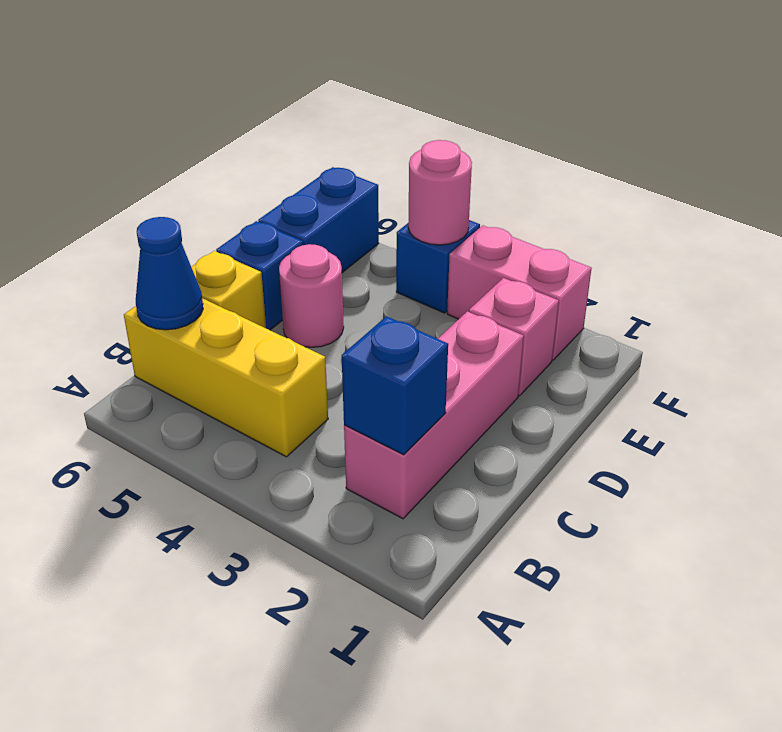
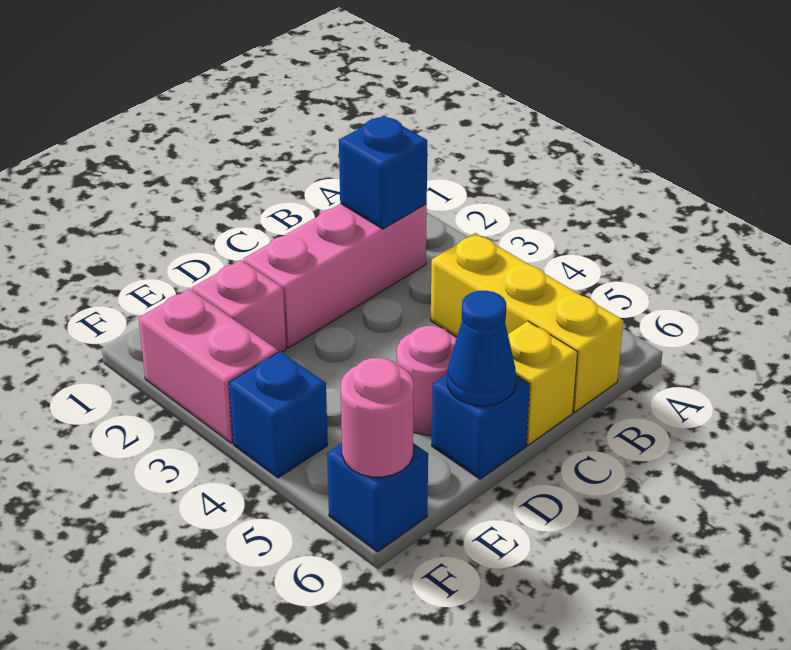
blue cone B6 level 2 -> blue cone D6 level 2
blue brick E6:F6 level 1 -> blue brick F6 level 1
pink round brick F4 level 2 -> pink round brick F6 level 2

